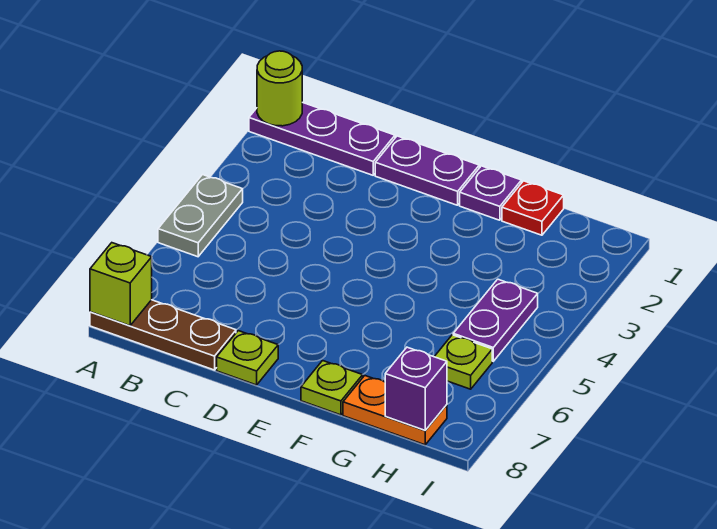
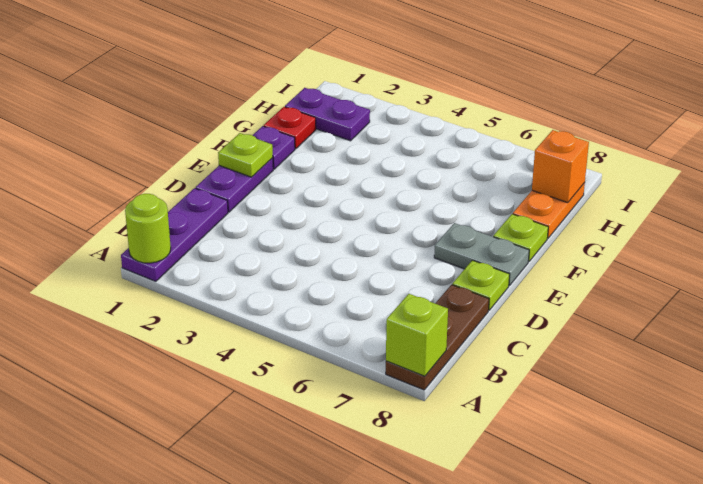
grey plate A4:A5 level 1 -> grey plate E7:E8 level 1
purple plate H4:H5 level 1 -> purple plate H1:H2 level 1
lime plate H6 level 1 -> lime plate E1 level 2
purple brick H8 level 2 -> orange brick H8 level 2

